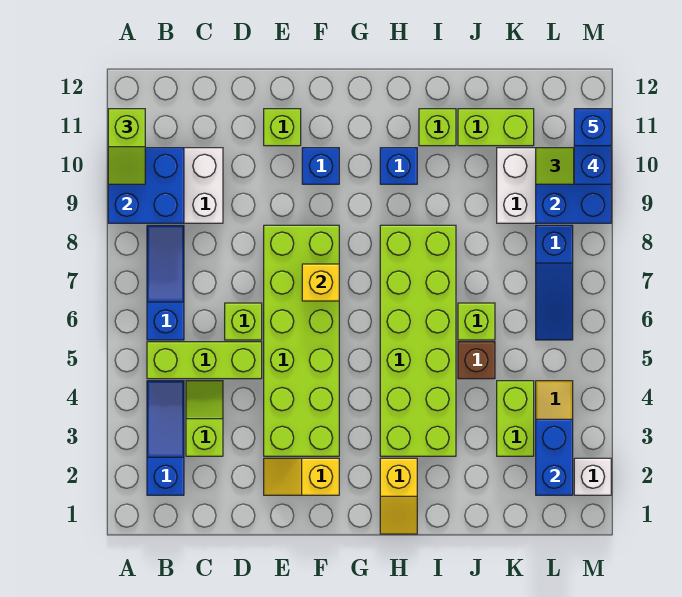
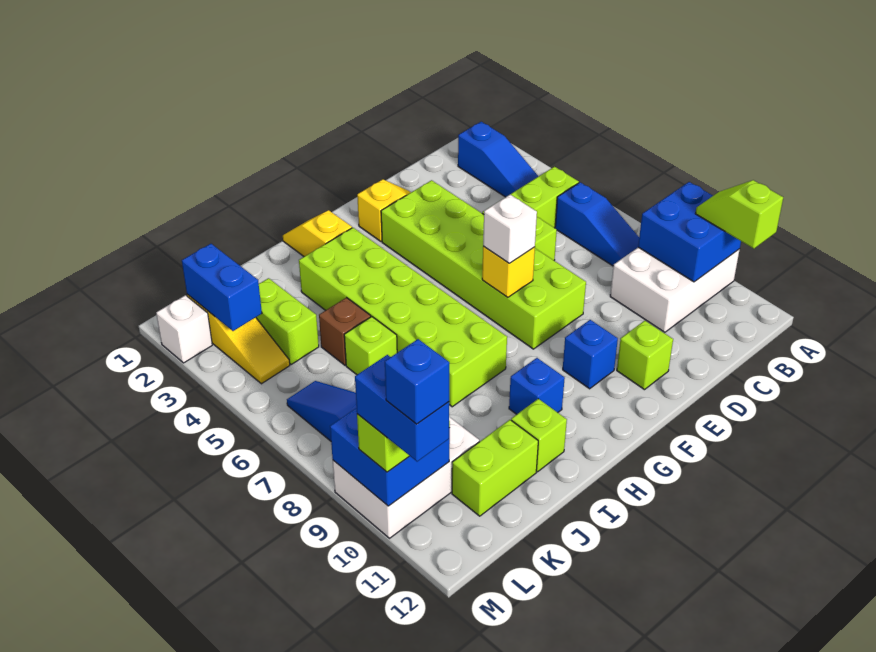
lime slope C3:C4 level 1 top 3 -> none
none -> white brick F7 level 3

